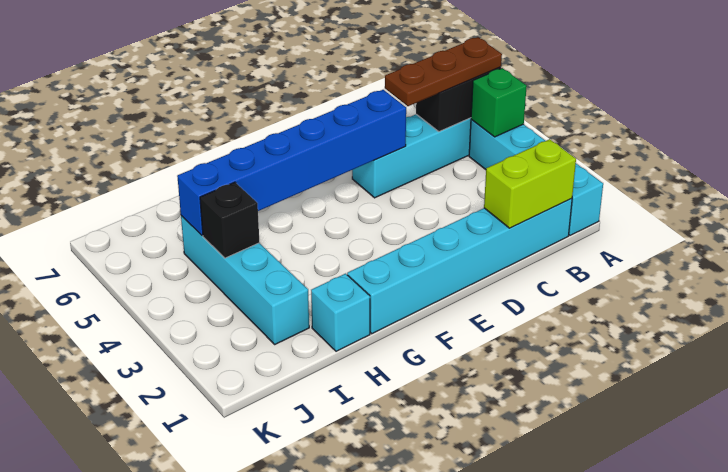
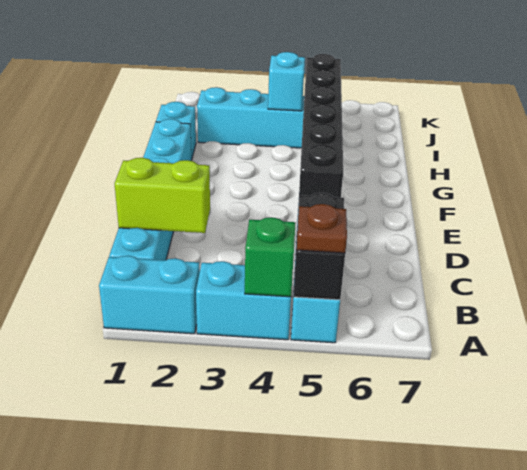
brown plate A5:C5 level 3 -> brown plate A5 level 3
lime brick B1:C1 level 2 -> lime brick C1:C2 level 2
blue brick D5:I5 level 2 -> black brick D5:I5 level 2
black brick I4 level 2 -> cyan brick I4 level 2

